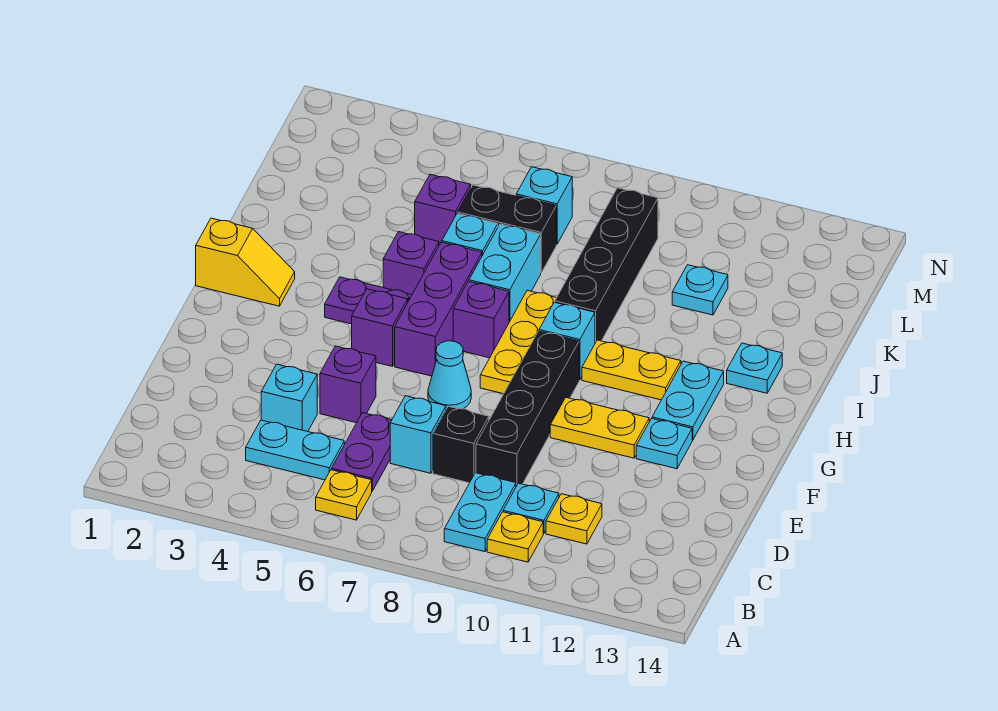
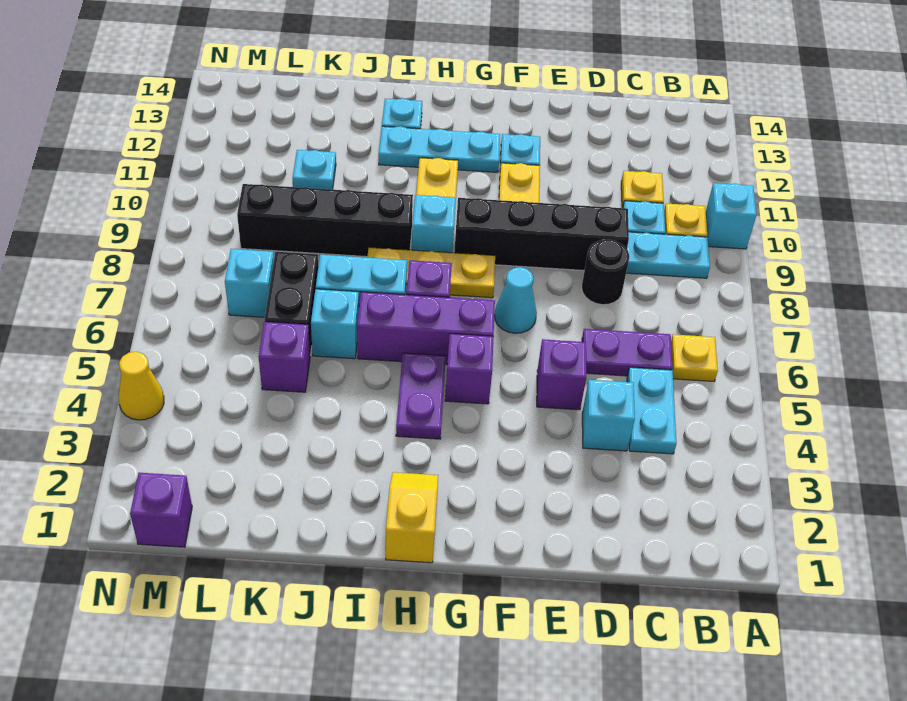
cyan brick D7 level 1 -> cyan brick A10 level 1
black brick D8 level 1 -> black round brick D8 level 1
cyan plate G12:H12 level 1 -> cyan plate G12:I12 level 1
purple brick I5 level 1 -> purple brick M1 level 1
none -> yellow cone N4 level 1

